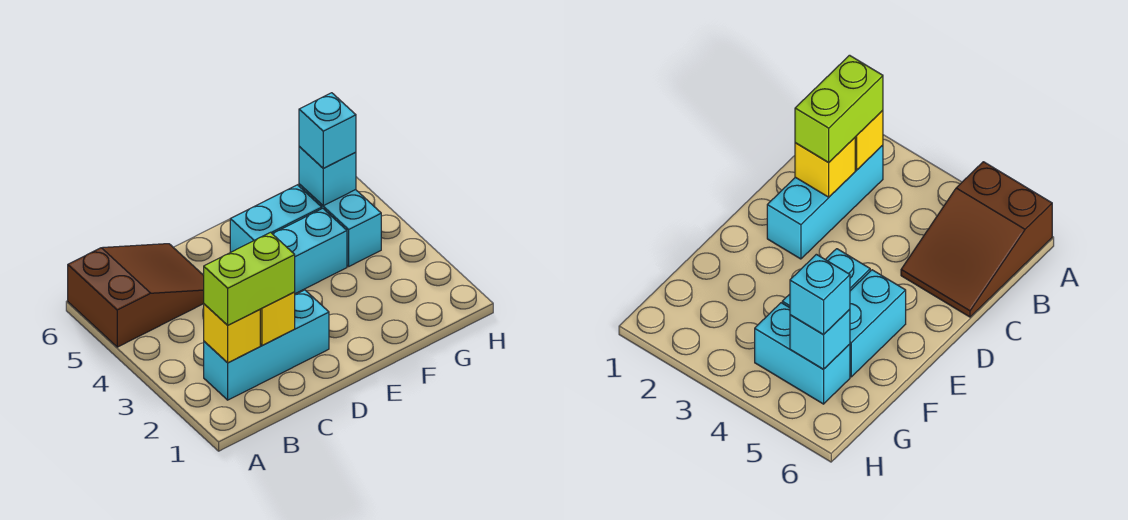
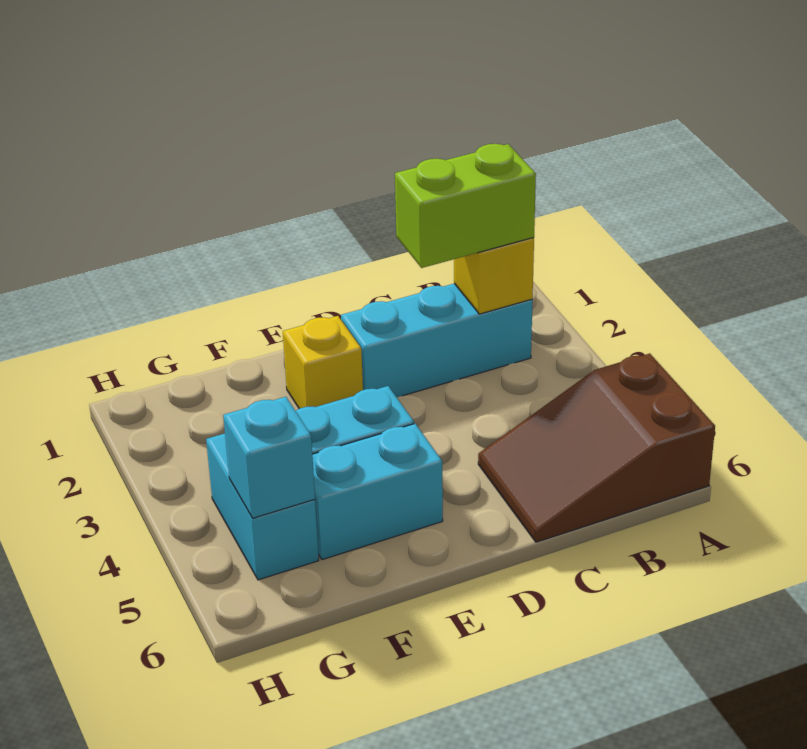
yellow brick C2 level 2 -> yellow brick E2 level 1
cyan brick G5 level 3 -> none

